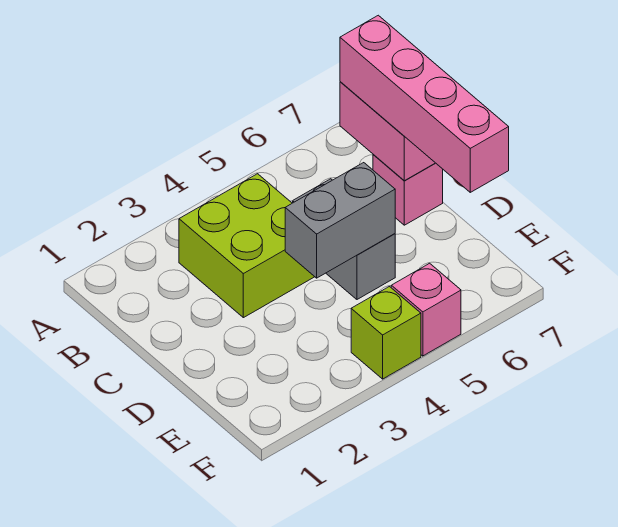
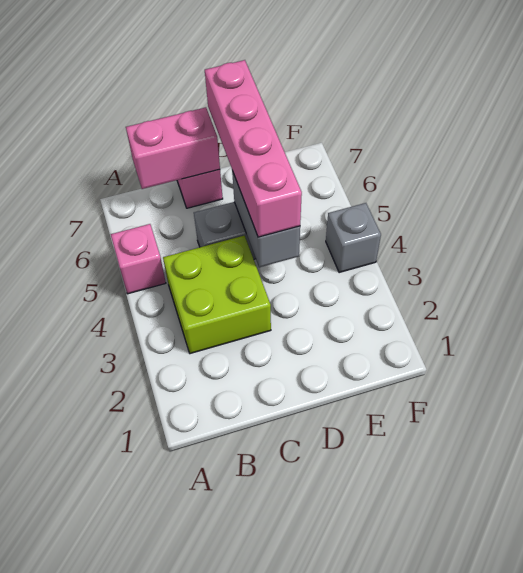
pink brick B7:E7 level 3 -> pink brick D4:D7 level 3
lime brick F4 level 1 -> grey brick F4 level 1
pink brick F5 level 1 -> pink brick A5 level 1

